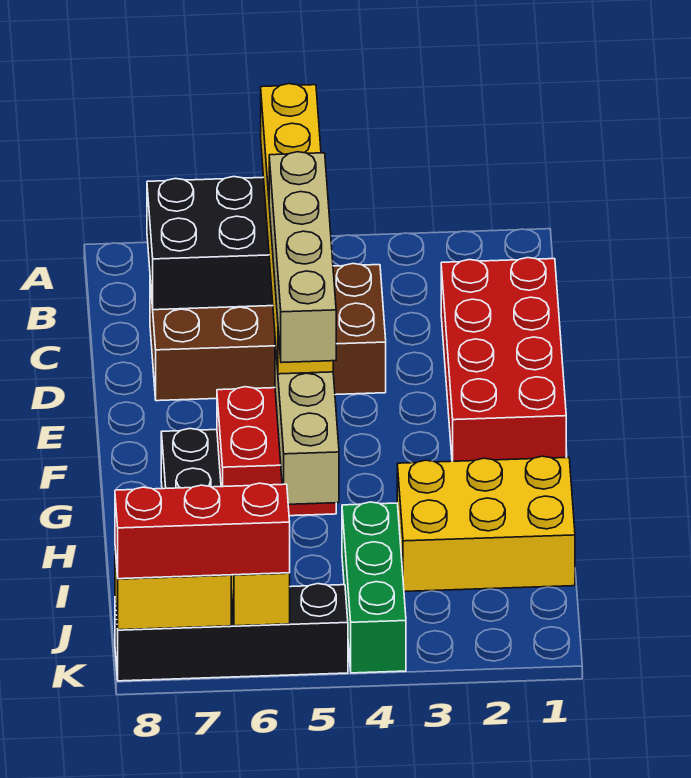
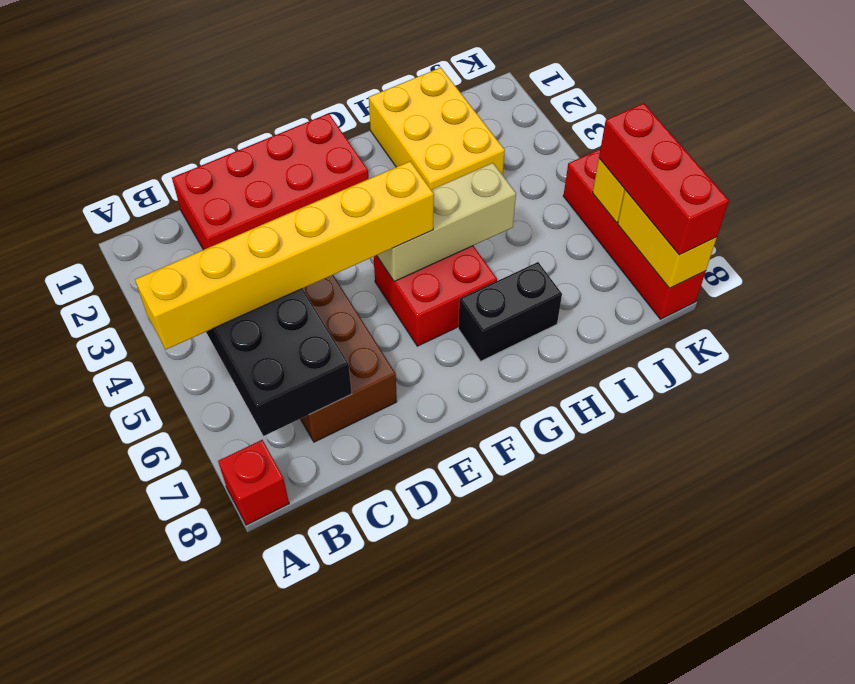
none -> red brick A8 level 1
tan brick D5:G5 level 4 -> none
green brick I4:K4 level 1 -> none
black brick K5:K8 level 1 -> red brick K5:K8 level 1

